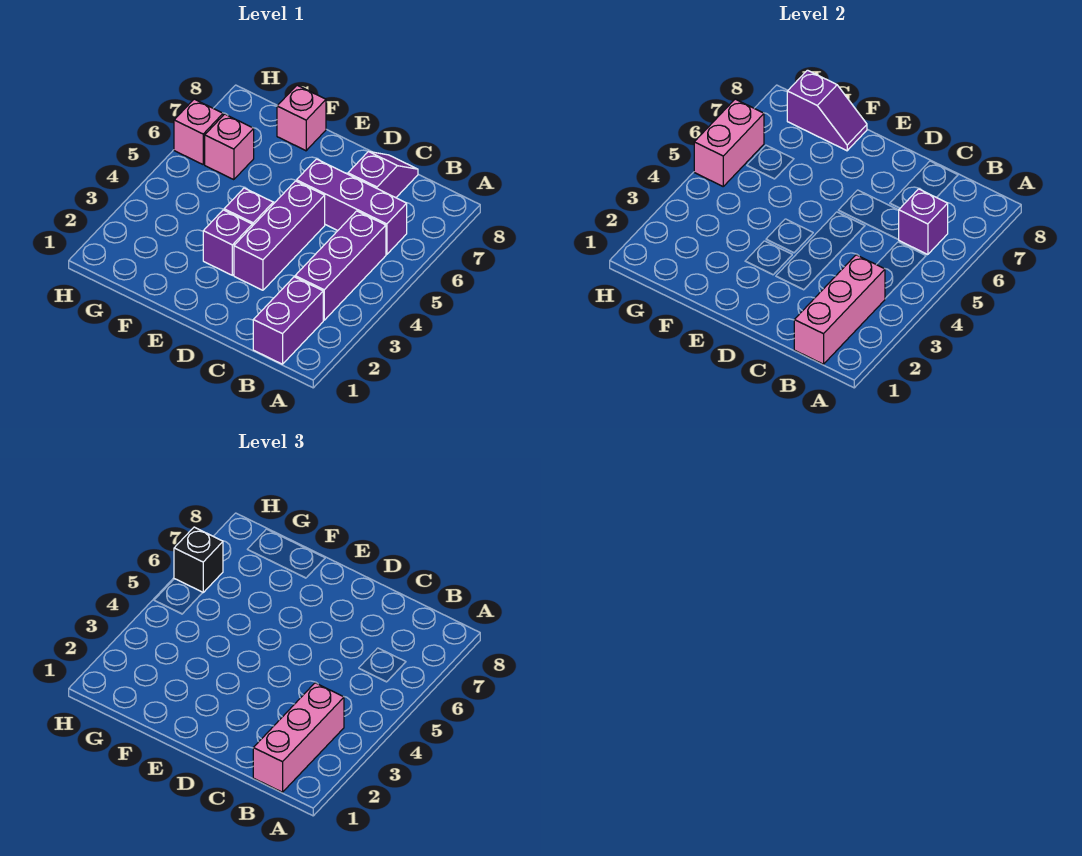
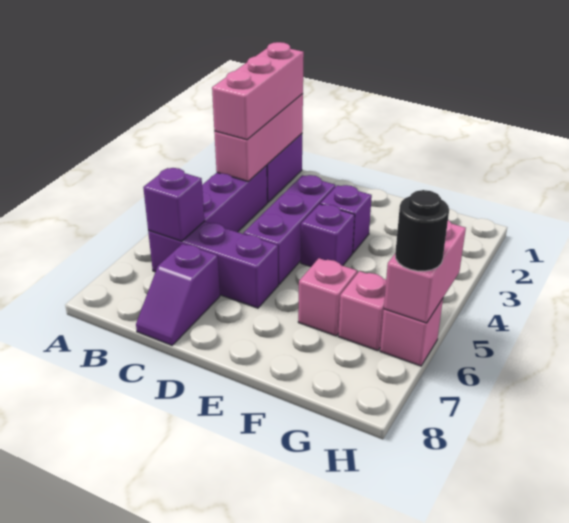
pink brick F8 level 1 -> pink brick F6 level 1
purple slope F8:G8 level 2 top G -> none
black brick H6 level 3 -> black round brick H6 level 3

